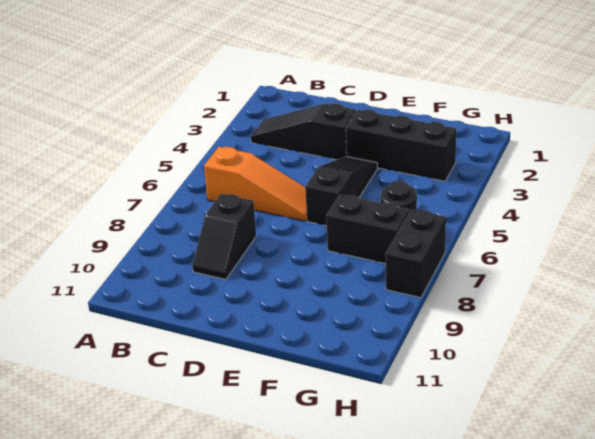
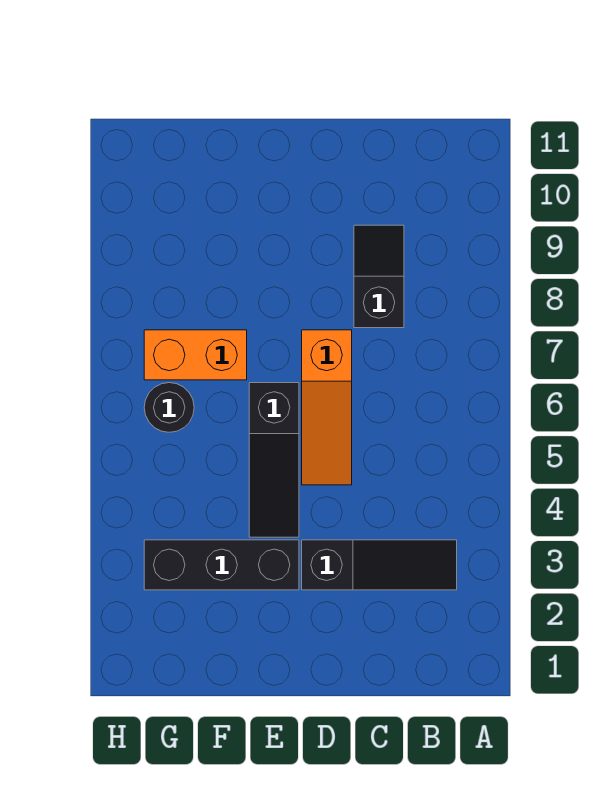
orange slope B6:D6 level 1 top B -> orange slope D5:D7 level 1 top 7
black brick F7:G7 level 1 -> orange brick F7:G7 level 1
black brick H7:H8 level 1 -> none

